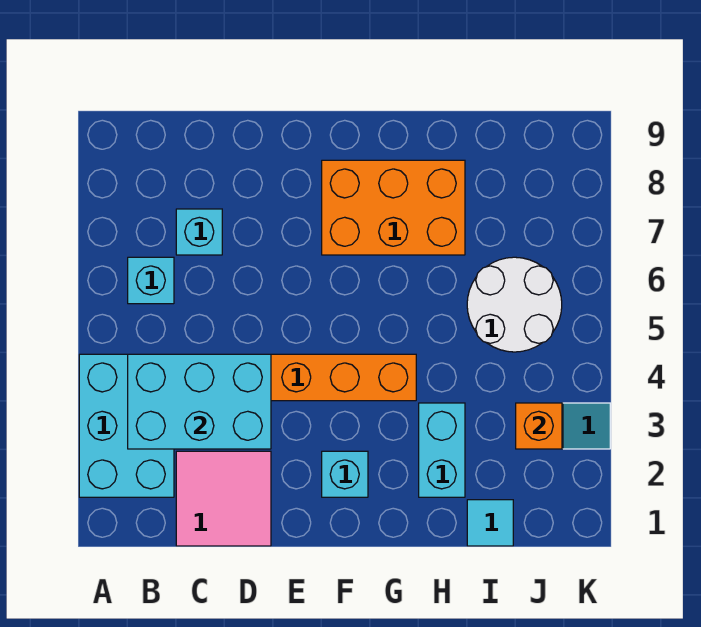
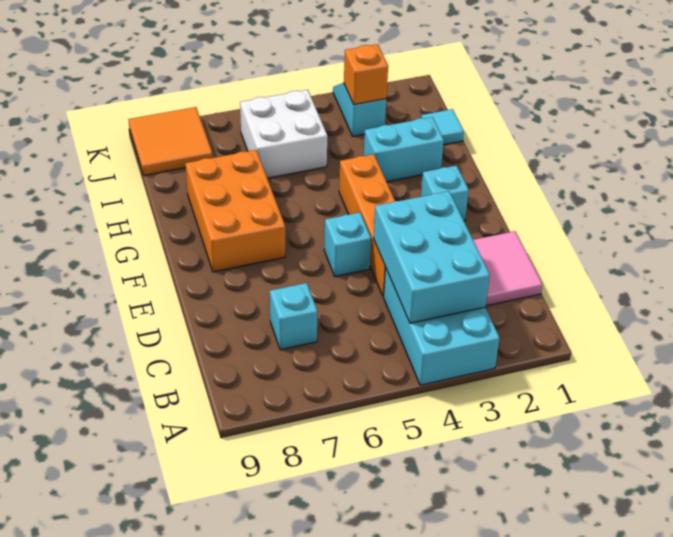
cyan brick A2:B4 level 1 -> cyan brick A3:C4 level 1
cyan brick B6 level 1 -> cyan brick E5 level 1
white round brick I5:J6 level 1 -> white brick I5:J6 level 1
none -> orange tile J8:K9 level 1

